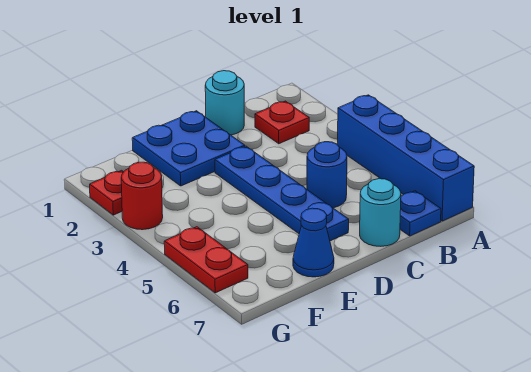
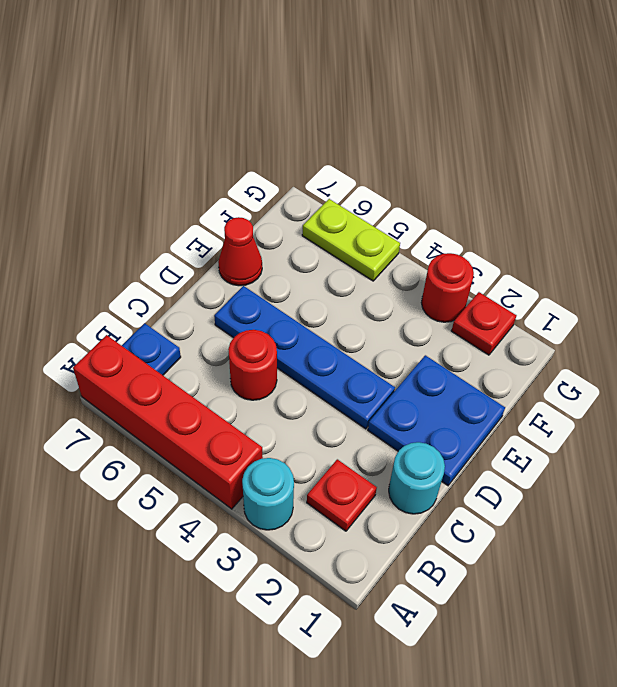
blue brick A4:A7 level 1 -> red brick A4:A7 level 1
blue round brick C5 level 1 -> red round brick C5 level 1
cyan round brick C7 level 1 -> cyan round brick A3 level 1
blue cone E7 level 1 -> red cone E7 level 1
red plate G5:G6 level 1 -> lime plate G5:G6 level 1

